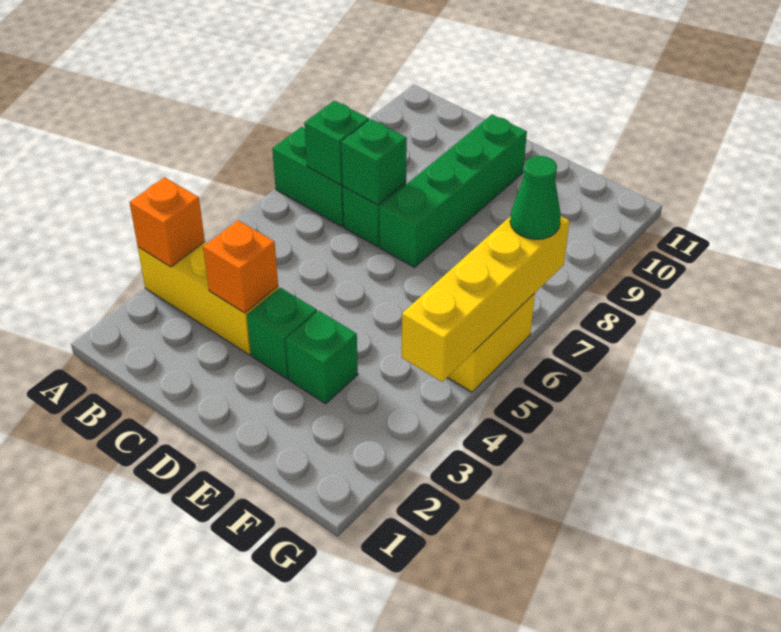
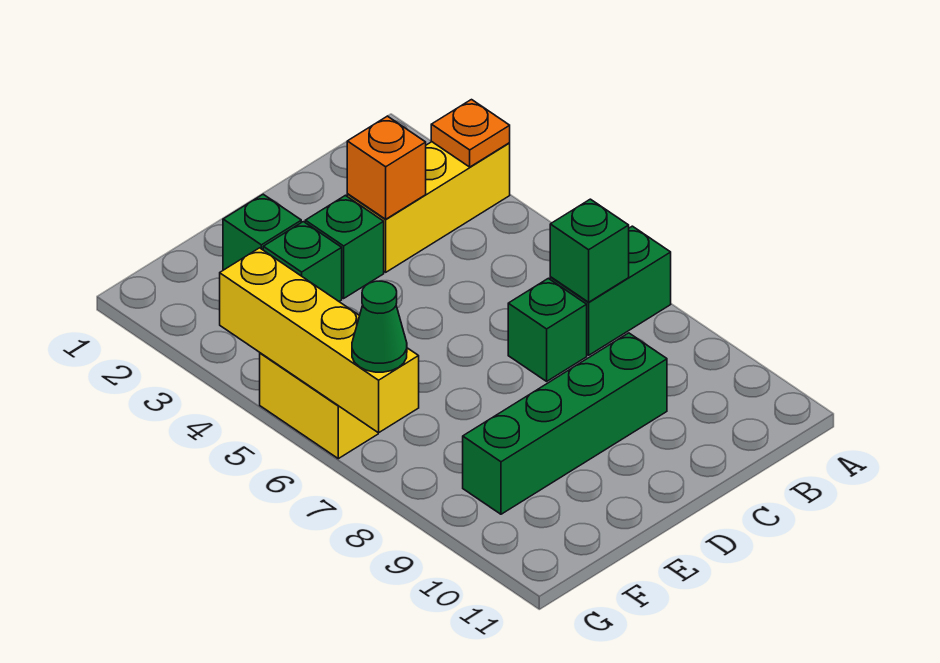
orange brick A3 level 2 -> orange plate A3 level 2
green brick C7 level 2 -> green brick E2 level 1
green brick D7:D10 level 1 -> green brick C9:F9 level 1

